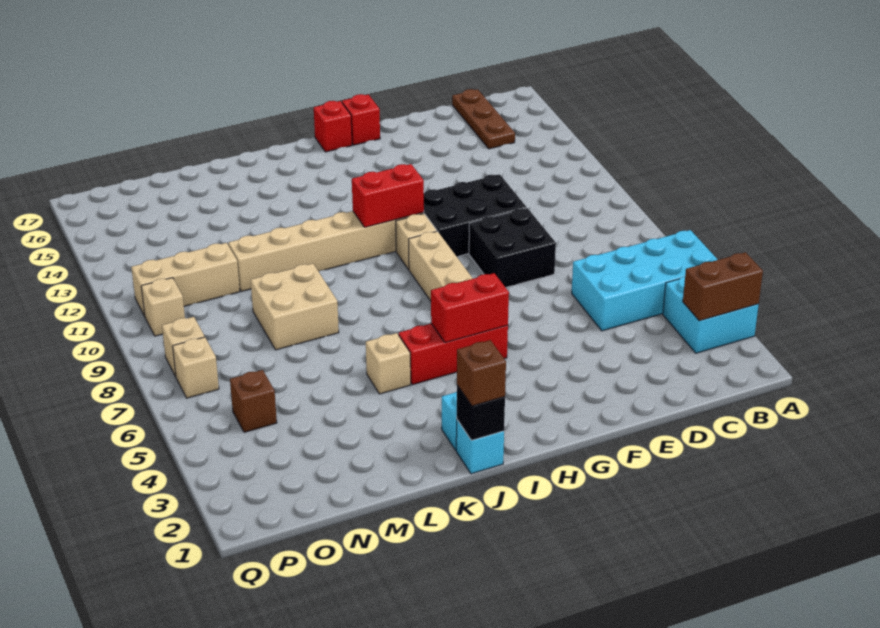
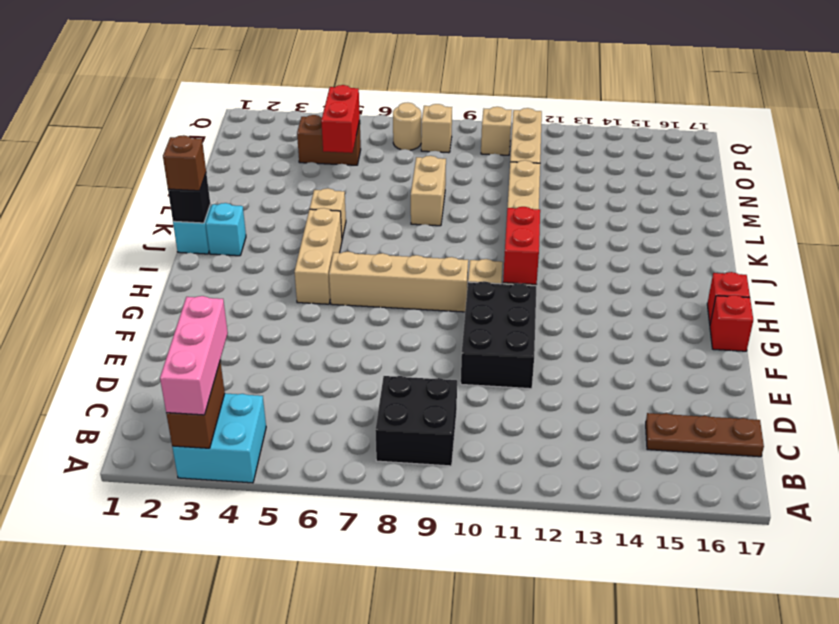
none -> pink brick A3:C3 level 3
cyan brick A5:D6 level 1 -> none
black brick E8:F9 level 1 -> black brick B8:C9 level 1
red brick H5:J5 level 1 -> tan brick H5:J5 level 1
red brick H5:I5 level 2 -> red brick N5:O5 level 2
tan brick L8:M9 level 1 -> tan brick L8:M8 level 1
brown brick O5 level 1 -> brown brick O4:O5 level 1
tan brick P7 level 1 -> tan round brick P7 level 1

